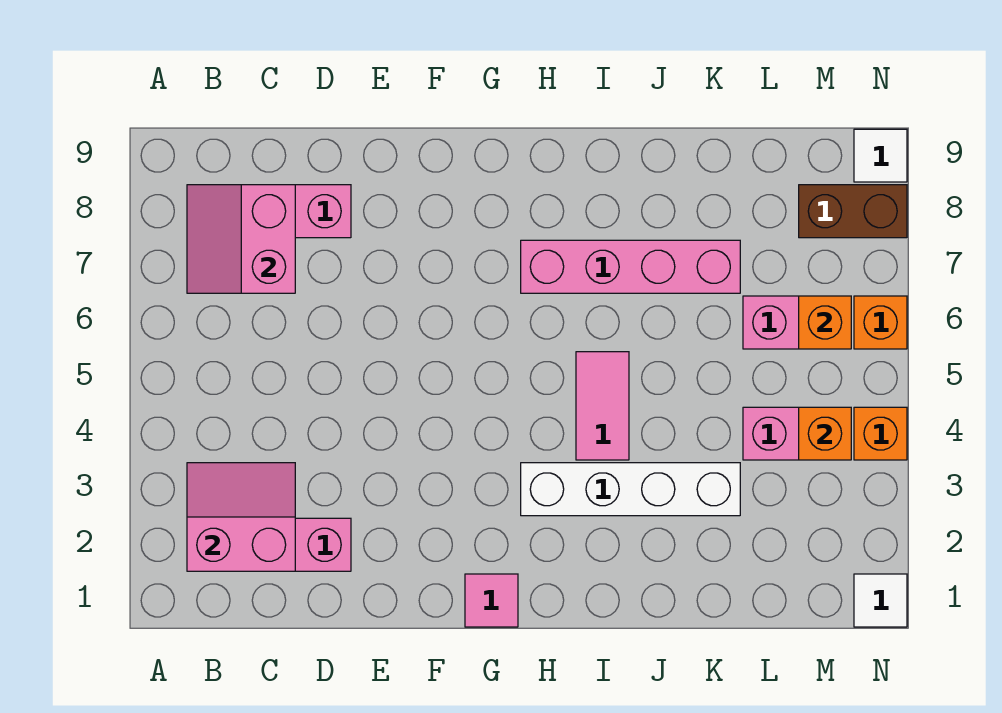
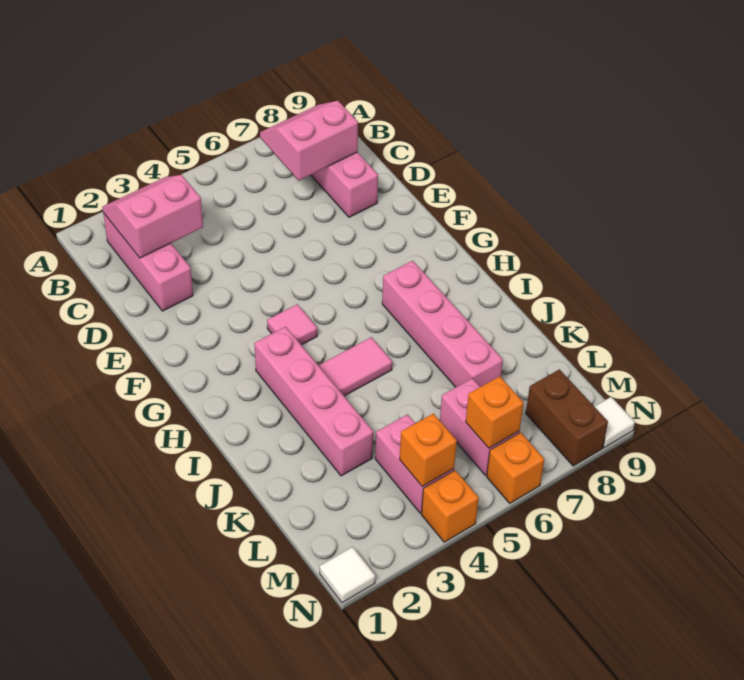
pink slope B2:C3 level 2 top 2 -> pink slope B2:C3 level 2 top C
pink tile G1 level 1 -> pink tile G4 level 1
white brick H3:K3 level 1 -> pink brick H3:K3 level 1

